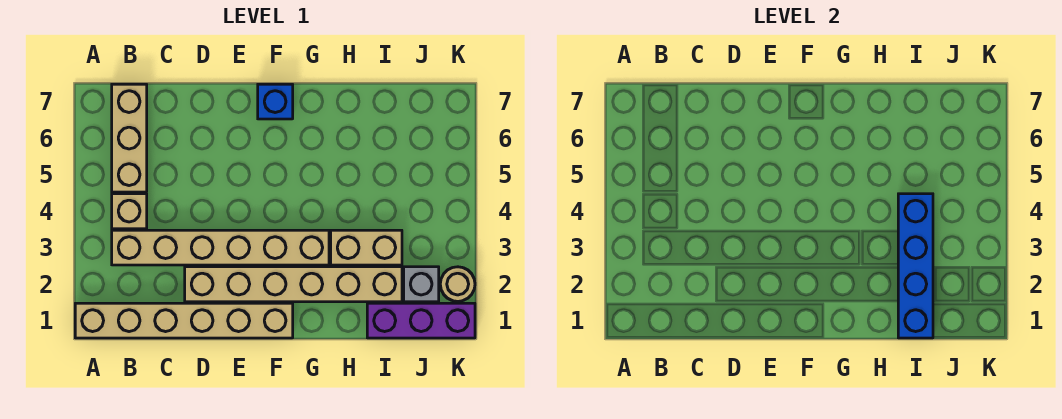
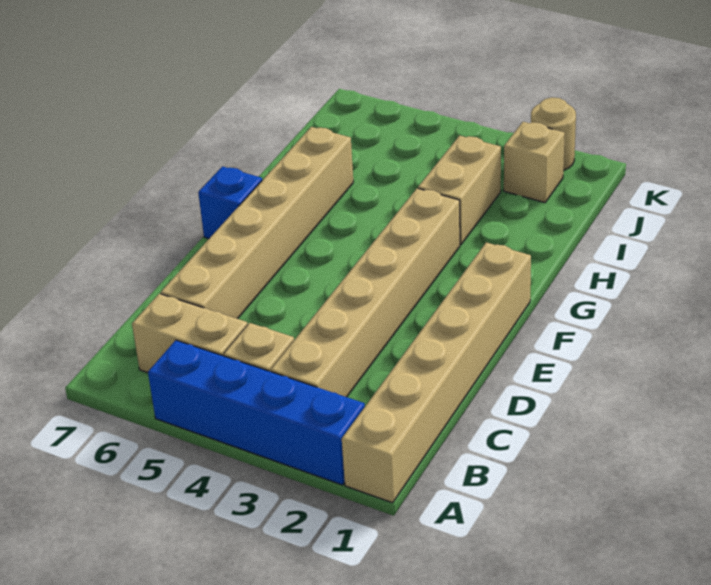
tan brick B5:B7 level 1 -> tan brick B5:B6 level 1
tan brick D2:I2 level 1 -> tan brick C6:H6 level 1
purple brick I1:K1 level 1 -> none
blue brick I1:I4 level 2 -> blue brick A2:A5 level 1
grey brick J2 level 1 -> tan brick J2 level 1

